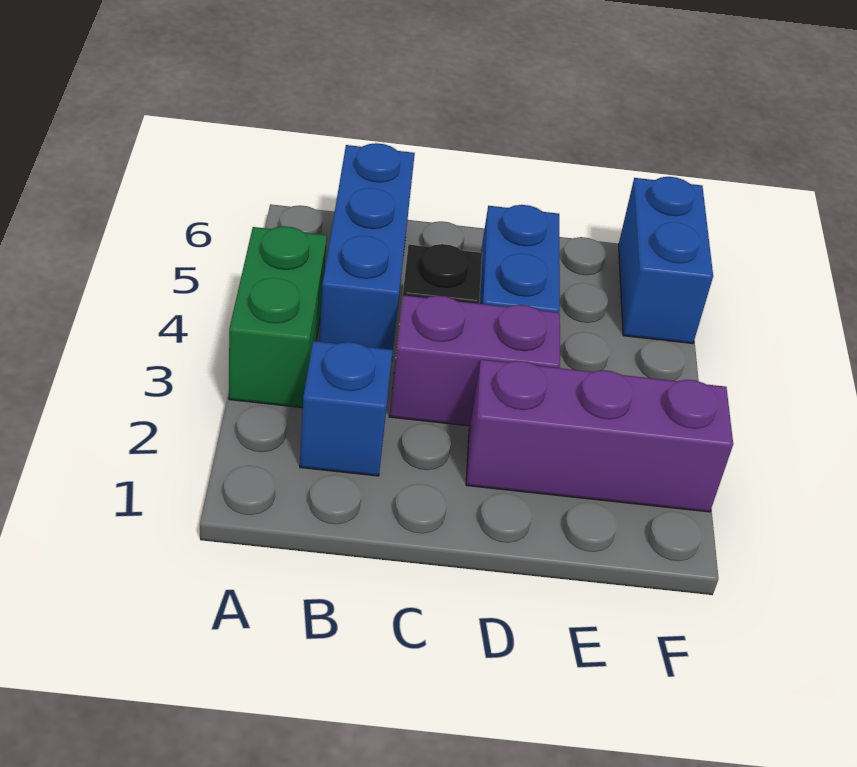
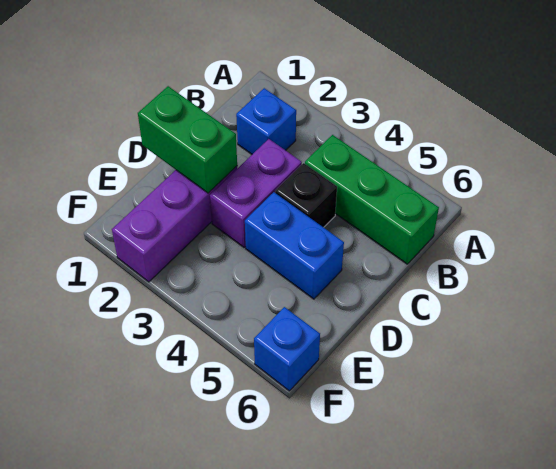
green brick A3:A4 level 1 -> green brick D1:D2 level 2
blue brick B4:B6 level 1 -> green brick B4:B6 level 1
blue brick F5:F6 level 1 -> blue brick F6 level 1

